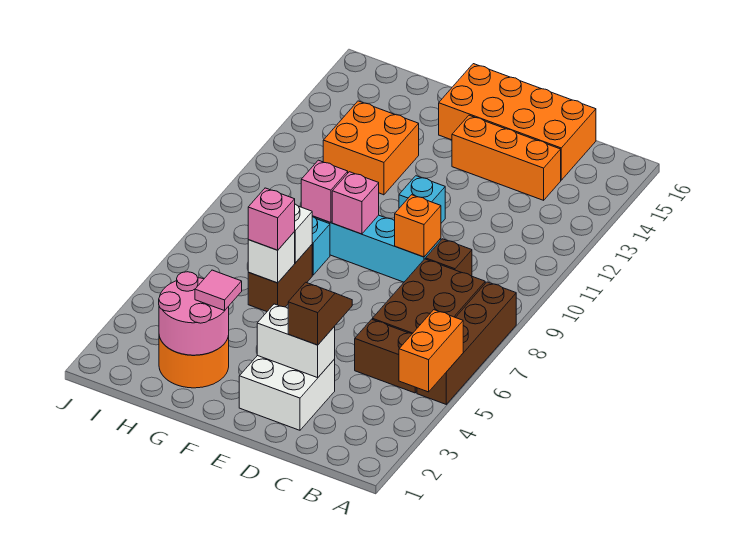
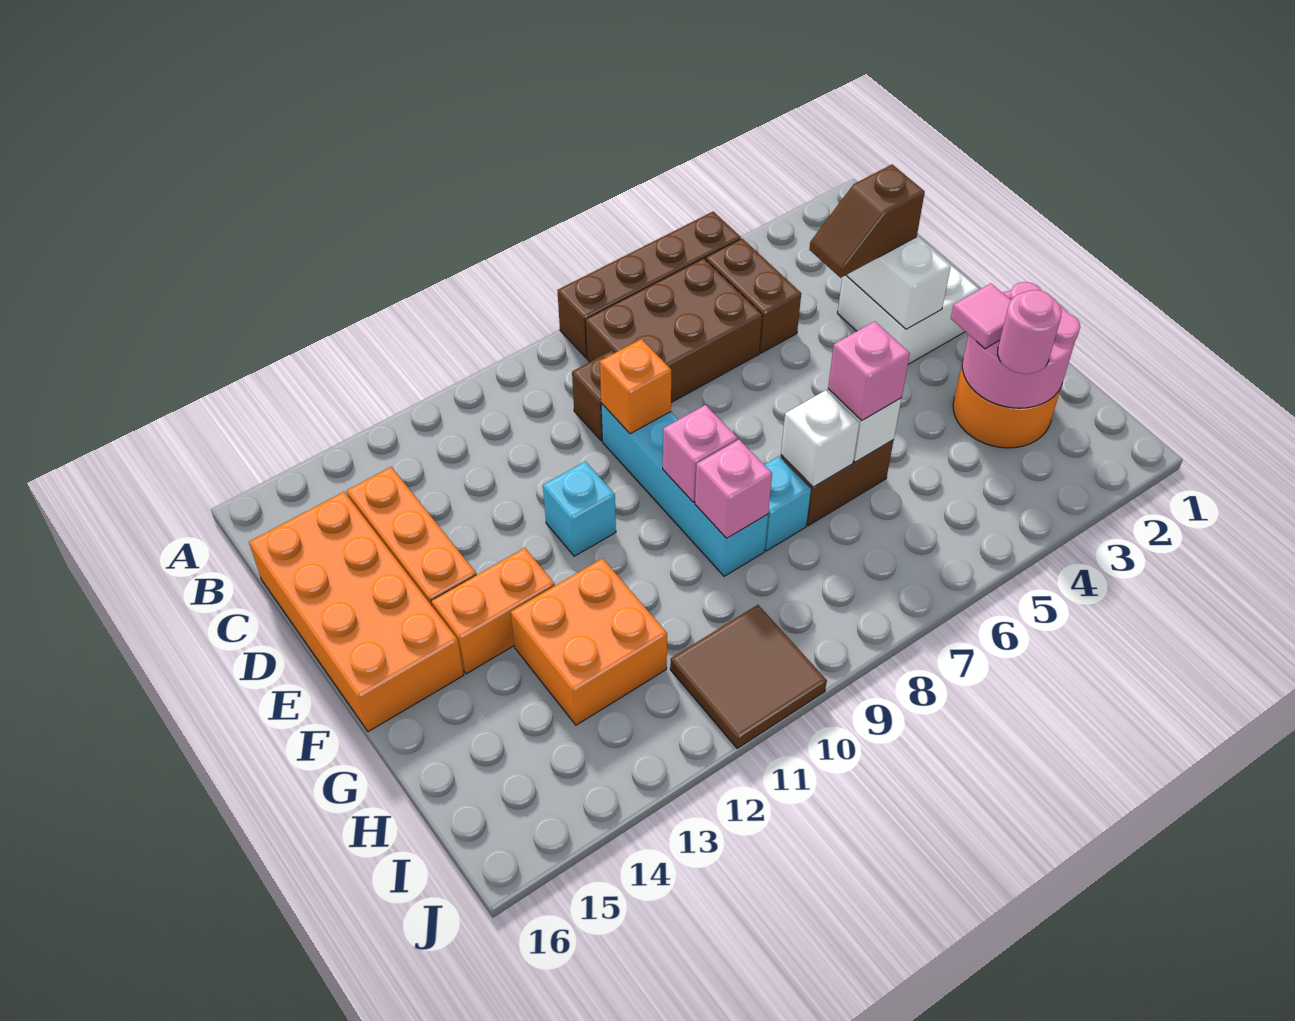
orange brick A4:A5 level 2 -> orange brick F13:F14 level 1
none -> pink round brick H3 level 3
none -> brown tile I10:J11 level 1

